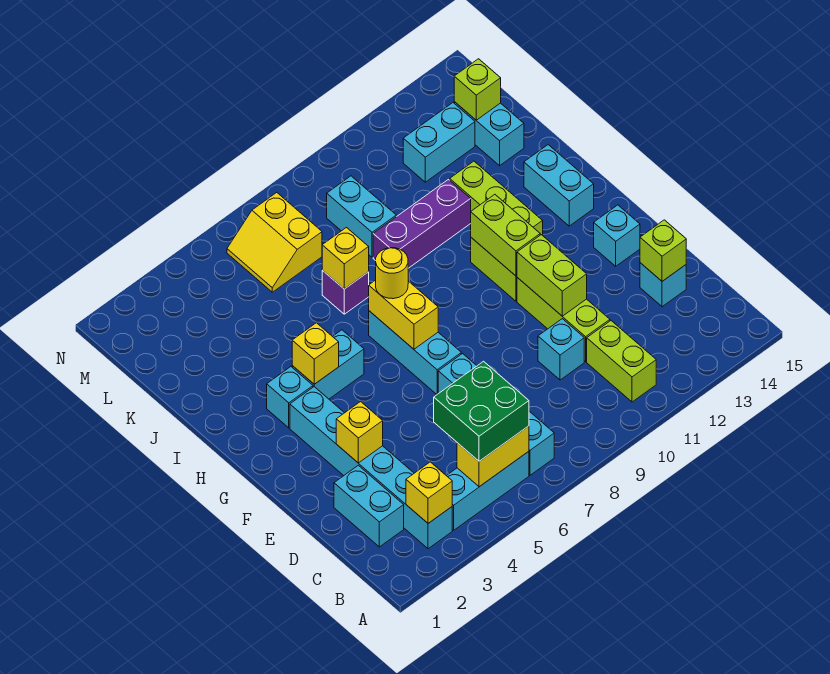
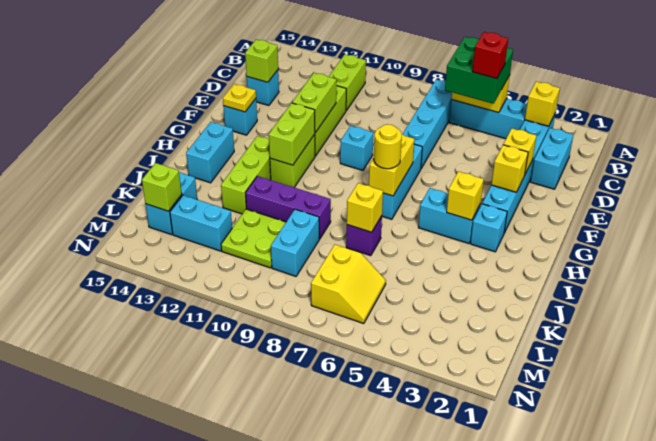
none -> red brick C5 level 4
cyan brick D10 level 1 -> cyan brick F9 level 1
none -> yellow brick F3 level 2
none -> yellow plate F14 level 2
none -> lime plate K10:L11 level 1

